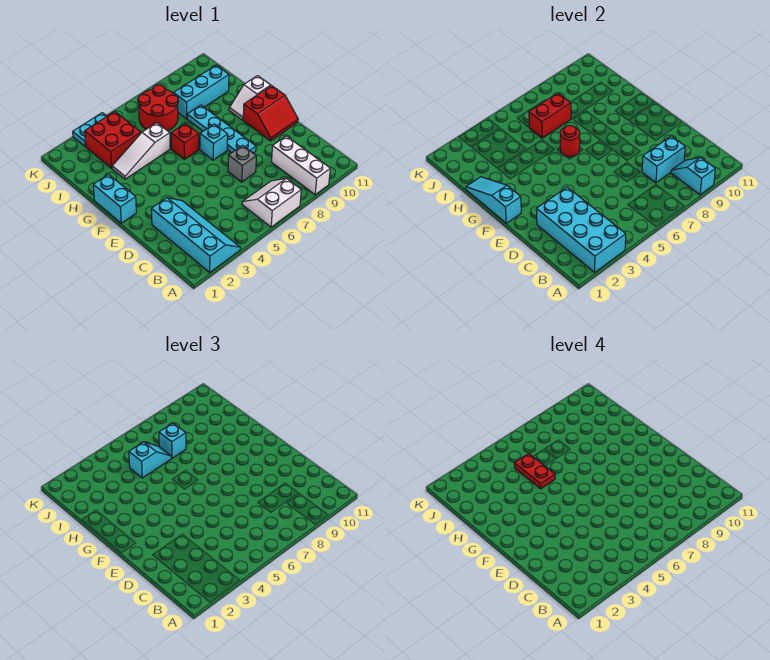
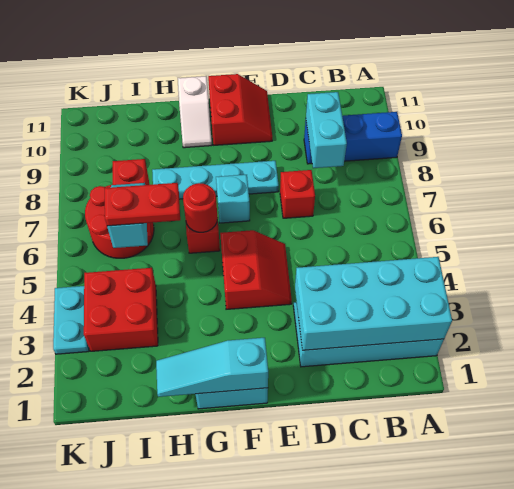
white slope A6:B7 level 1 top A -> none
white brick A9:C9 level 1 -> blue brick A9:C9 level 1
cyan slope A9:B9 level 2 top A -> none
grey brick D7 level 1 -> red brick D7 level 1
none -> red slope E4:F5 level 1 top F
white slope H3:H5 level 1 top 5 -> none
cyan brick I7 level 3 -> none
cyan brick I8:I10 level 1 -> none

